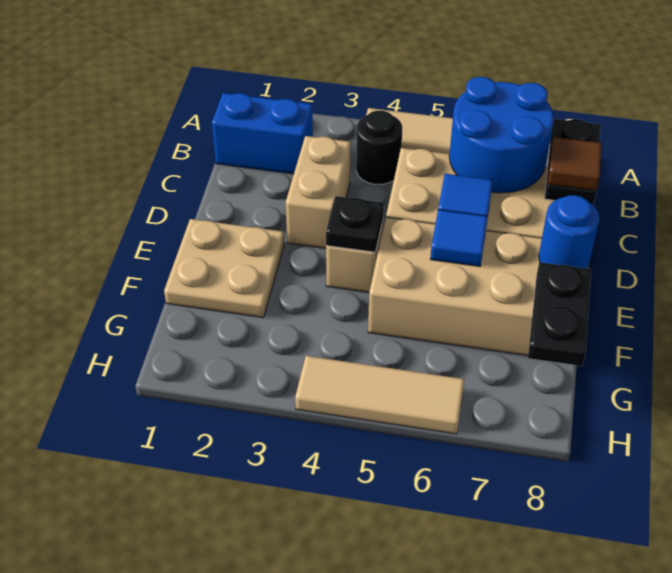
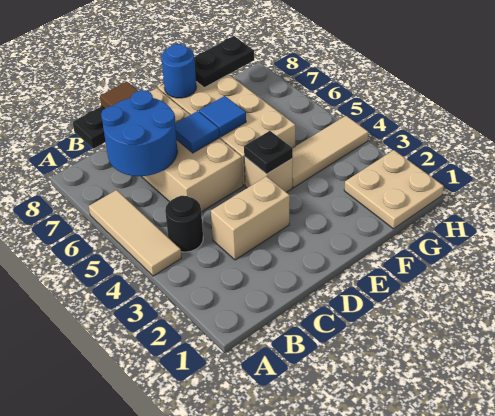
blue brick B1:B2 level 1 -> none
tan plate E1:F2 level 1 -> tan plate G1:H2 level 1
tan tile H4:H6 level 1 -> tan tile F4:H4 level 1

